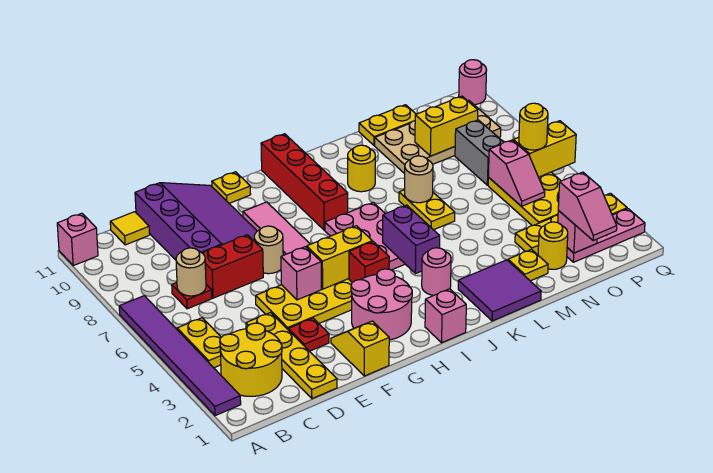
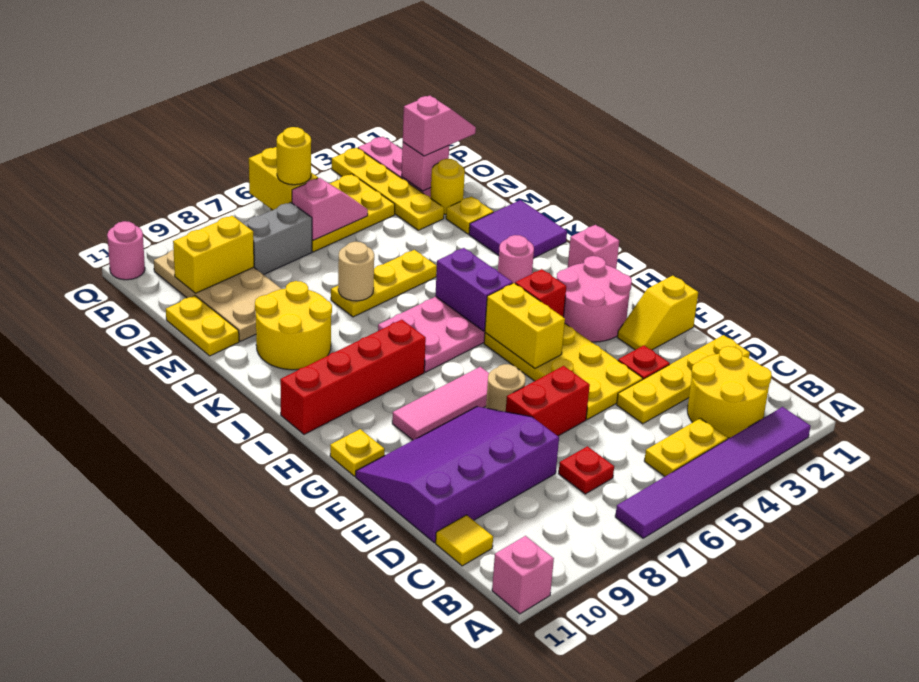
tan round brick C7 level 2 -> none
red brick D7:E7 level 1 -> red brick E6:E7 level 1
pink brick F5 level 2 -> none
purple brick J4:J5 level 2 -> purple brick I5:J5 level 2
yellow round brick K9 level 1 -> yellow round brick K9:L10 level 1
yellow plate L6:L7 level 1 -> yellow plate L5:L7 level 1
yellow brick N9:O9 level 2 -> yellow brick O9:O10 level 2

